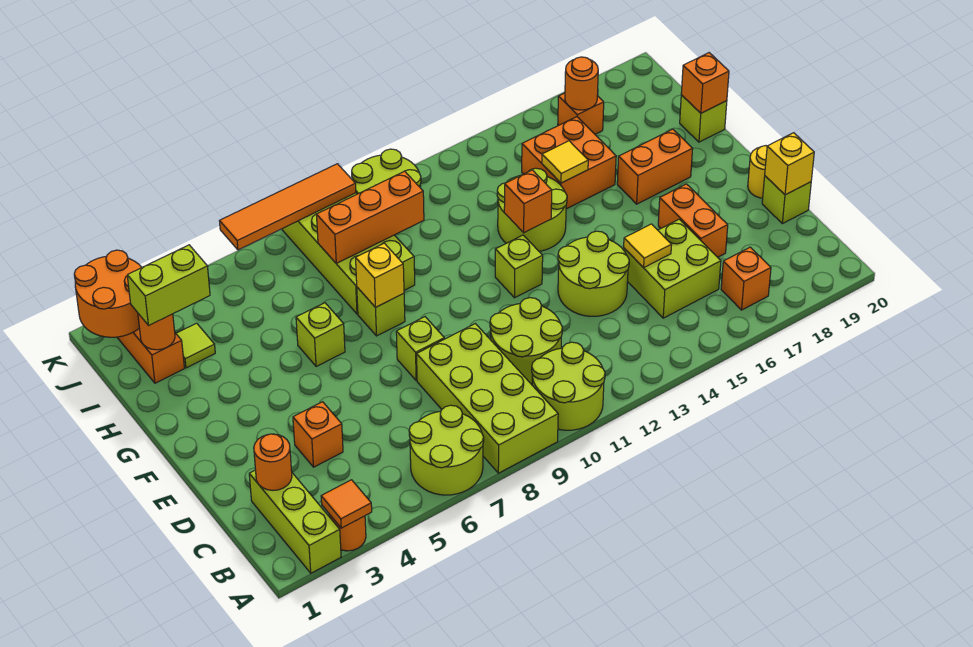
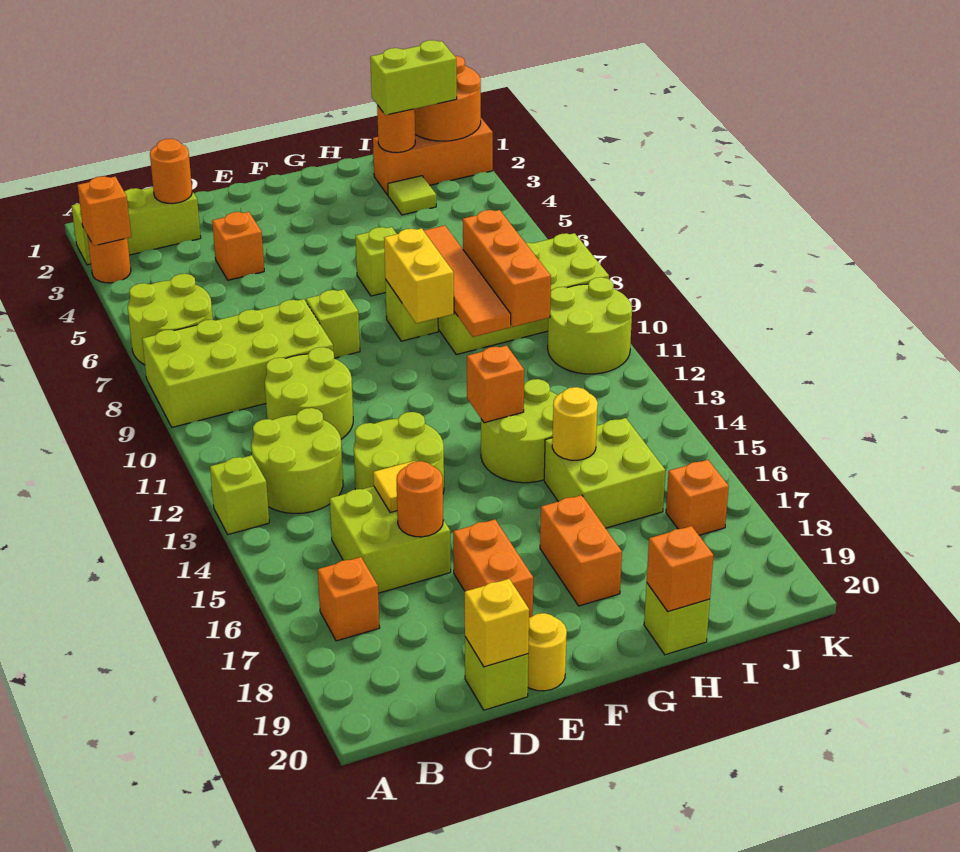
orange tile A3 level 2 -> orange brick A3 level 2
lime round brick A10:B11 level 1 -> lime round brick B12:C13 level 1
orange brick D17:E17 level 1 -> orange brick E17:E18 level 1
lime brick F12 level 1 -> lime brick A13 level 1
yellow brick G8 level 2 -> yellow brick G8:G9 level 2
orange brick H15:I16 level 1 -> lime brick H15:I16 level 1
yellow tile H15 level 2 -> yellow round brick H15 level 2
lime brick I2:I3 level 3 -> lime brick I2:J2 level 3
orange round brick J17 level 2 -> orange round brick D16 level 2
orange tile K6:K9 level 2 -> orange tile H7:H10 level 2

